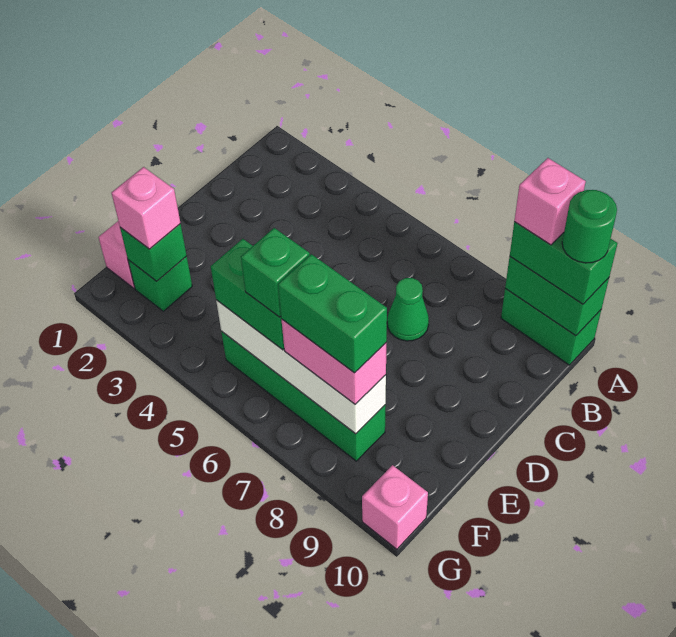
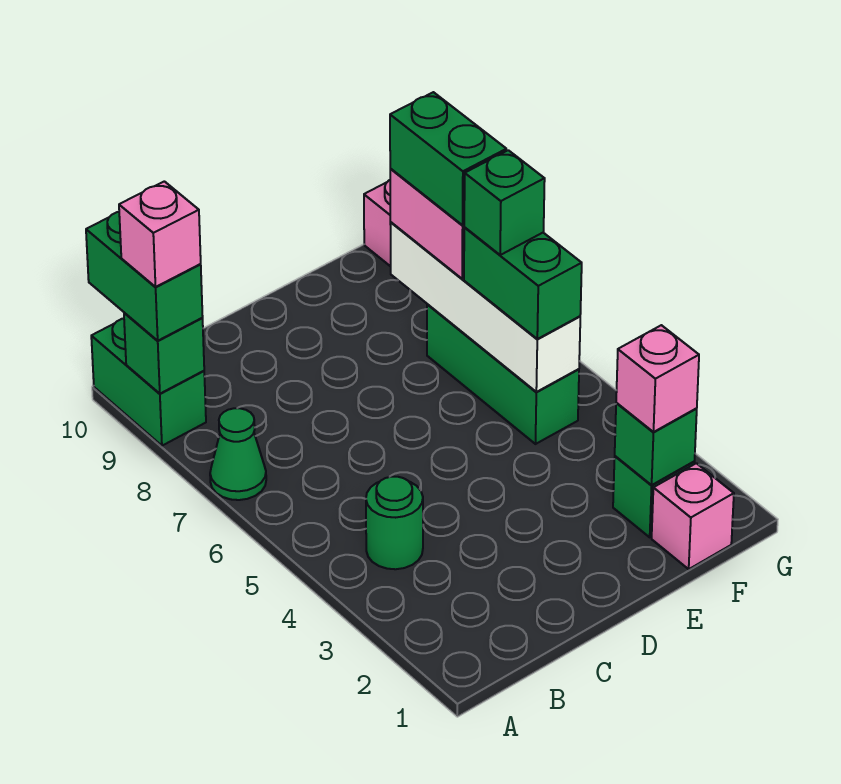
green brick A9:A10 level 2 -> green brick A9 level 2
green round brick A10 level 4 -> green round brick B4 level 1
green cone C7 level 1 -> green cone A7 level 1
green brick F5:F8 level 1 -> green brick F5:F7 level 1

